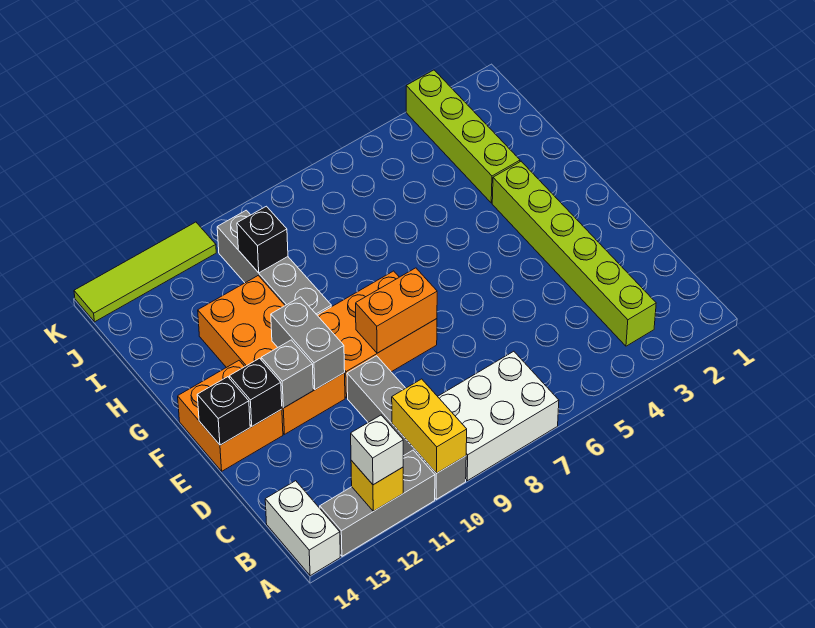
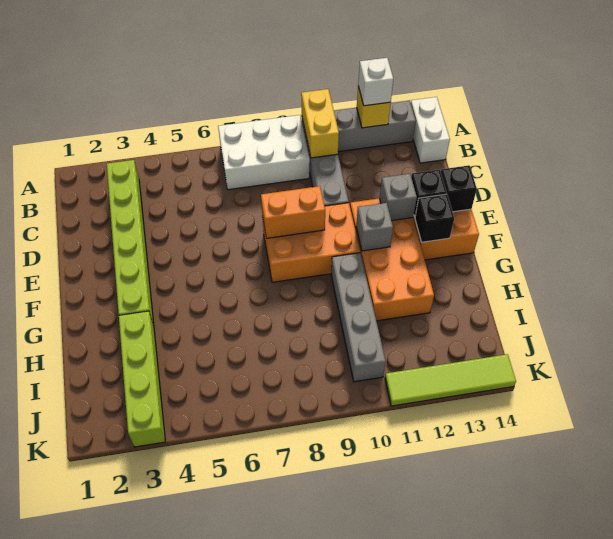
grey brick E11:F11 level 2 -> grey brick F11 level 2
black brick I10 level 2 -> black brick F13 level 2

